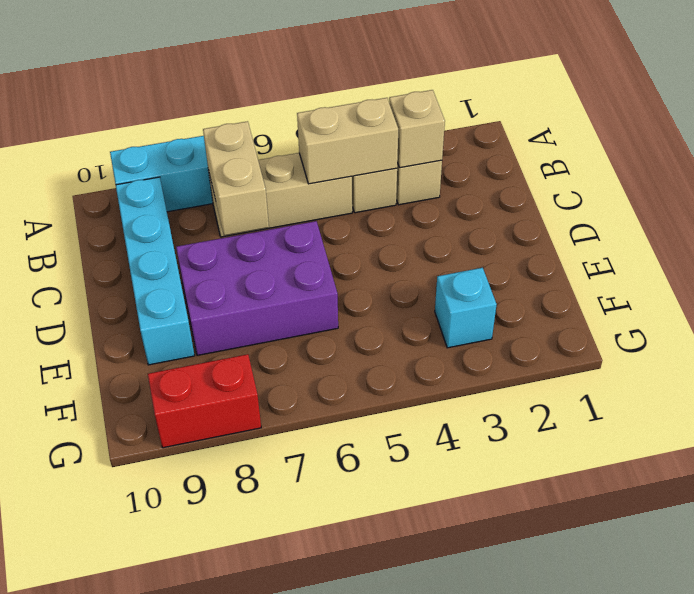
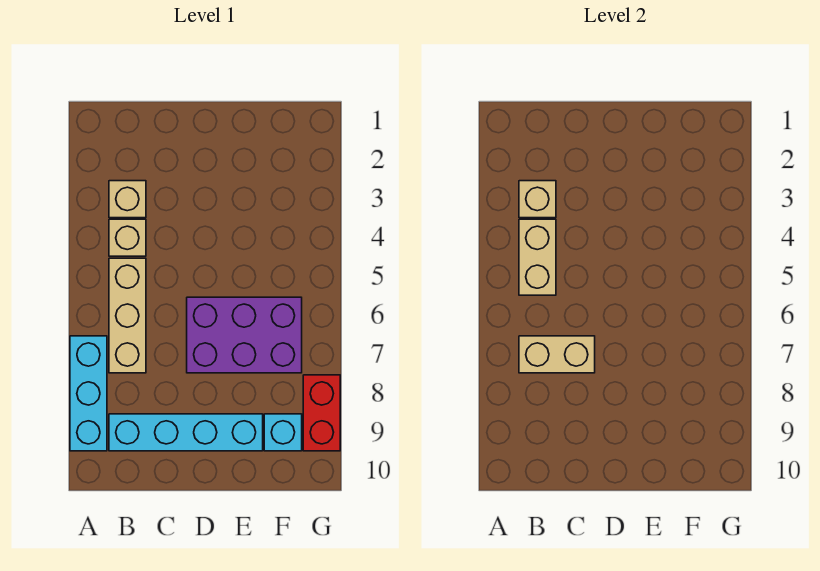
purple brick D6:E8 level 1 -> purple brick D6:F7 level 1
cyan brick F3 level 1 -> cyan brick F9 level 1

